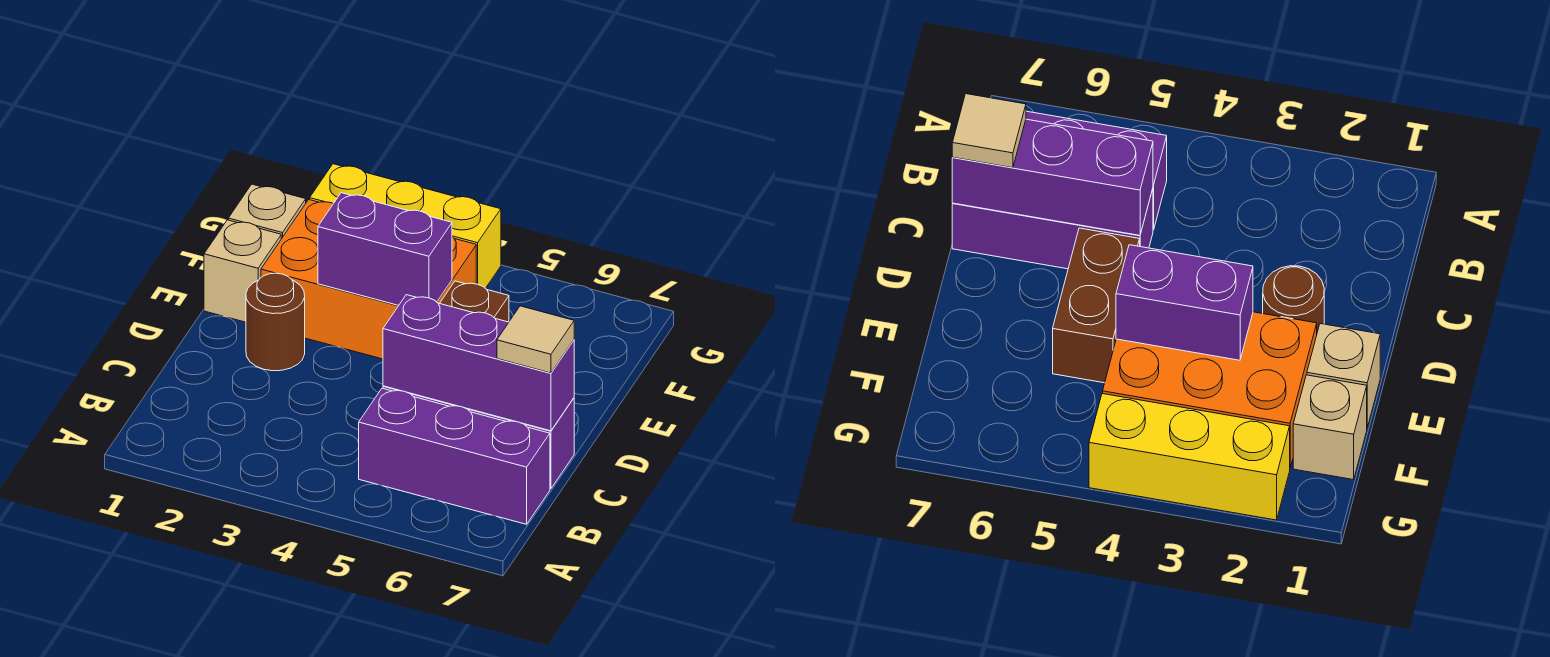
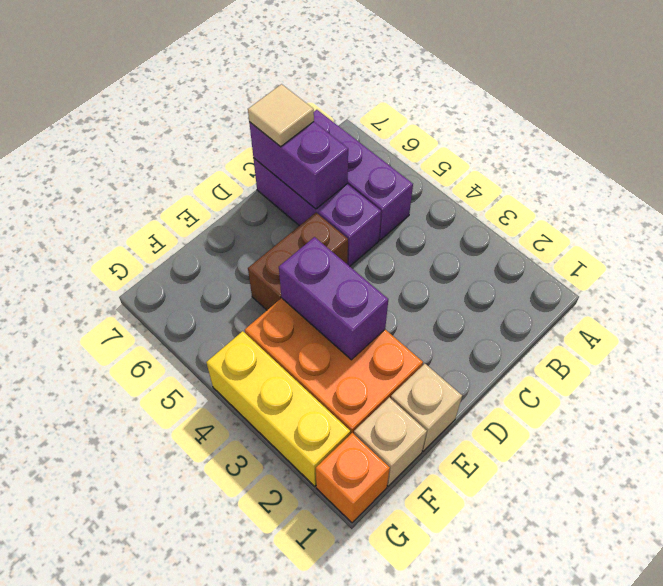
purple brick C5:C7 level 2 -> purple brick C6:C7 level 2
brown round brick D2 level 1 -> none
none -> orange brick G1 level 1

